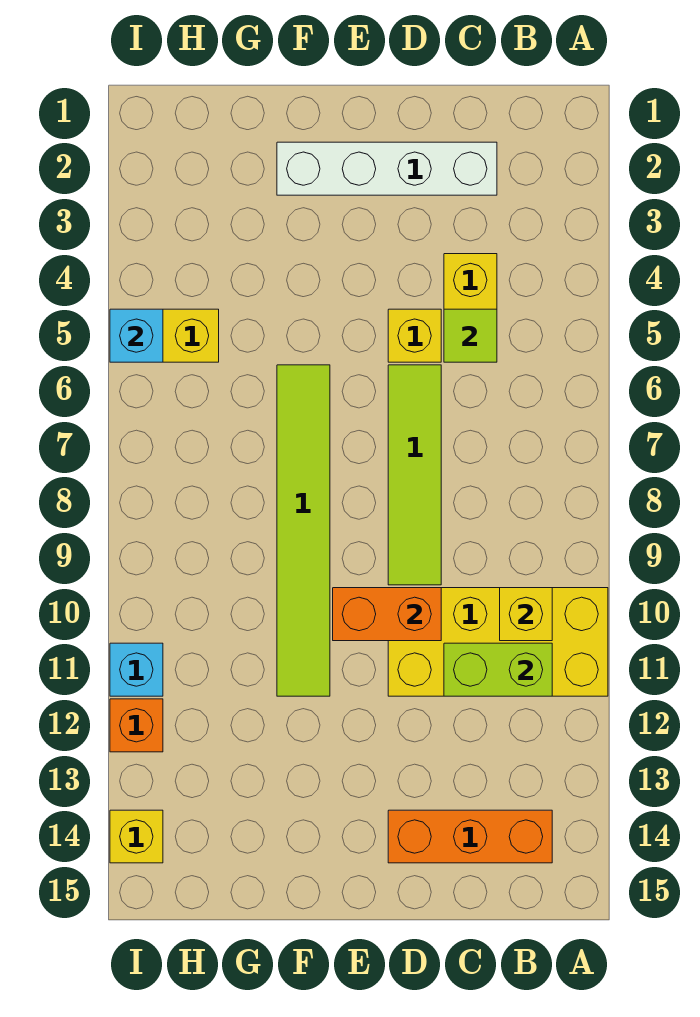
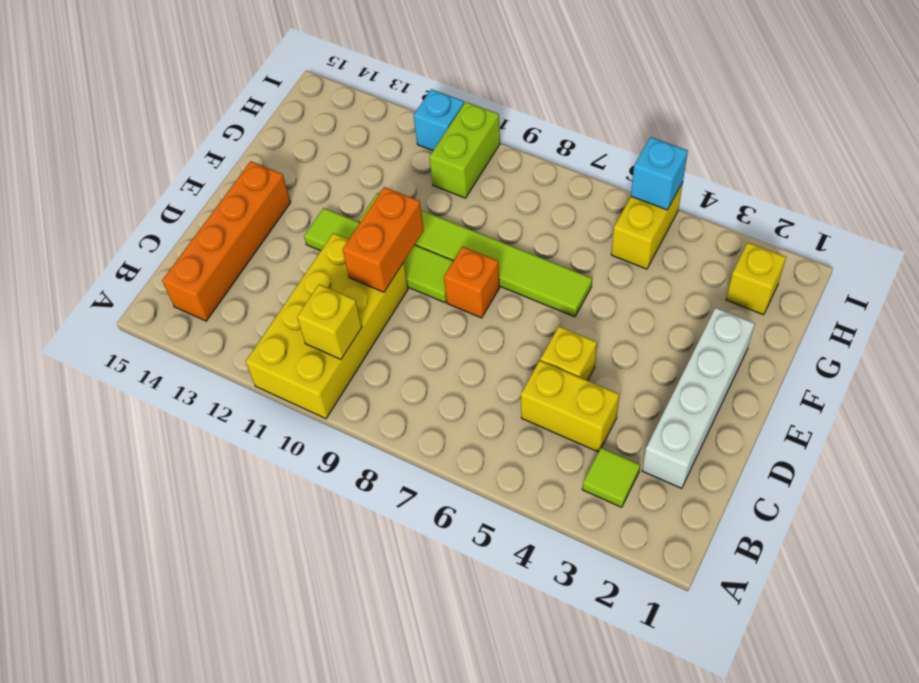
lime brick B11:C11 level 2 -> lime brick H10:I10 level 1
orange brick B14:D14 level 1 -> orange brick B14:E14 level 1
lime tile C5 level 2 -> lime tile B3 level 1
lime tile D6:D9 level 1 -> lime tile E9:E12 level 1
orange brick I12 level 1 -> orange brick E8 level 1
yellow brick I14 level 1 -> yellow brick H2 level 1

